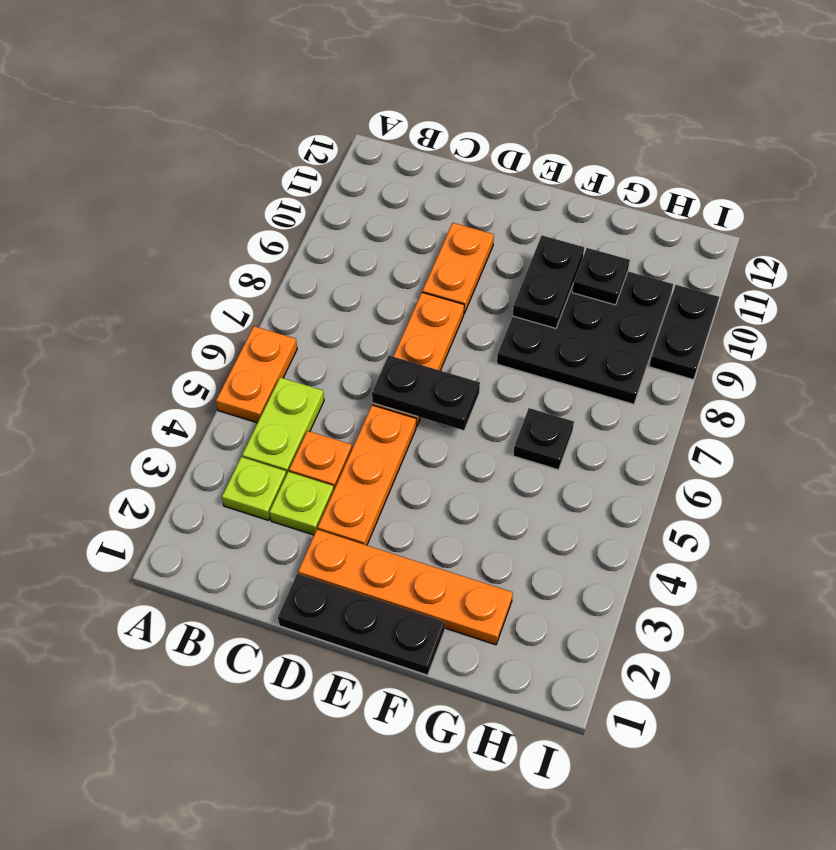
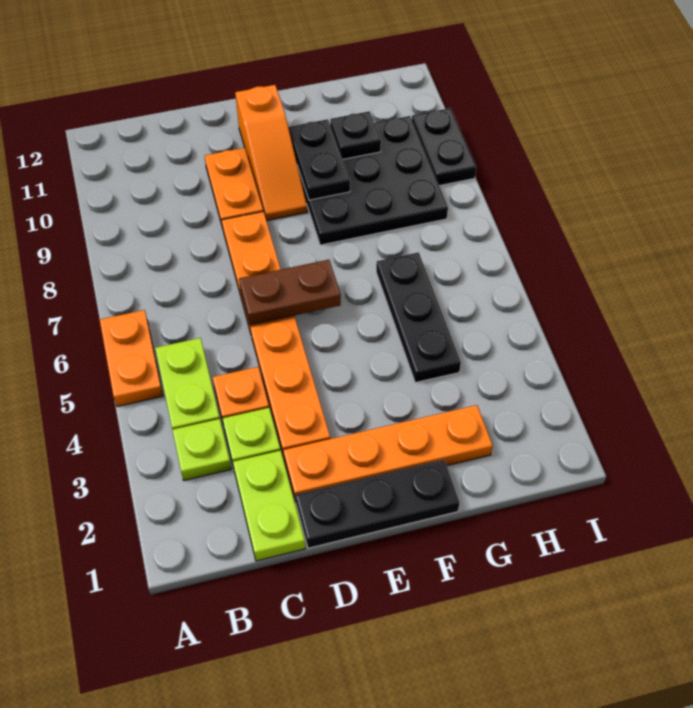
none -> lime plate C1:C2 level 1
black plate D6:E6 level 2 -> brown plate D6:E6 level 2
none -> orange slope E9:E11 level 1 top 11
black plate G6 level 1 -> black plate G4:G6 level 1

